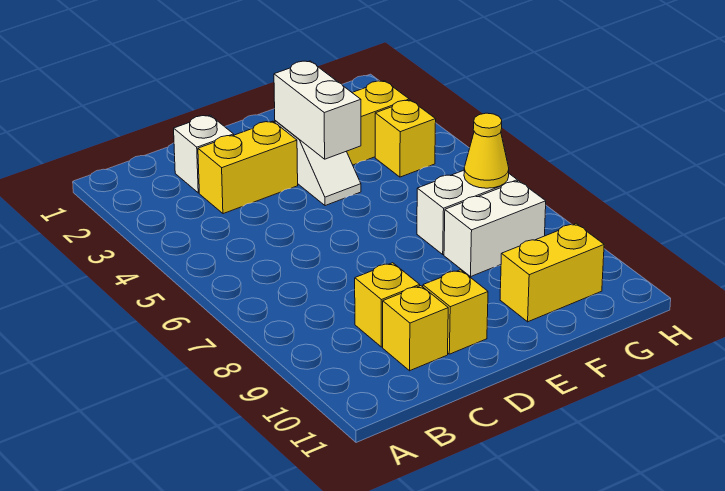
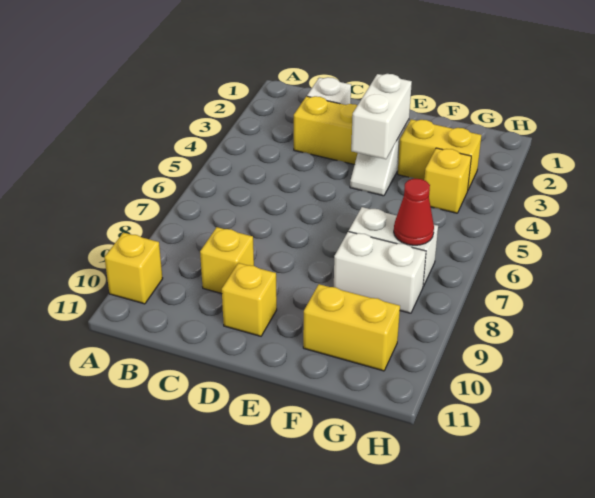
yellow brick C10 level 1 -> yellow brick A10 level 1
yellow cone G7 level 2 -> red cone G7 level 2

